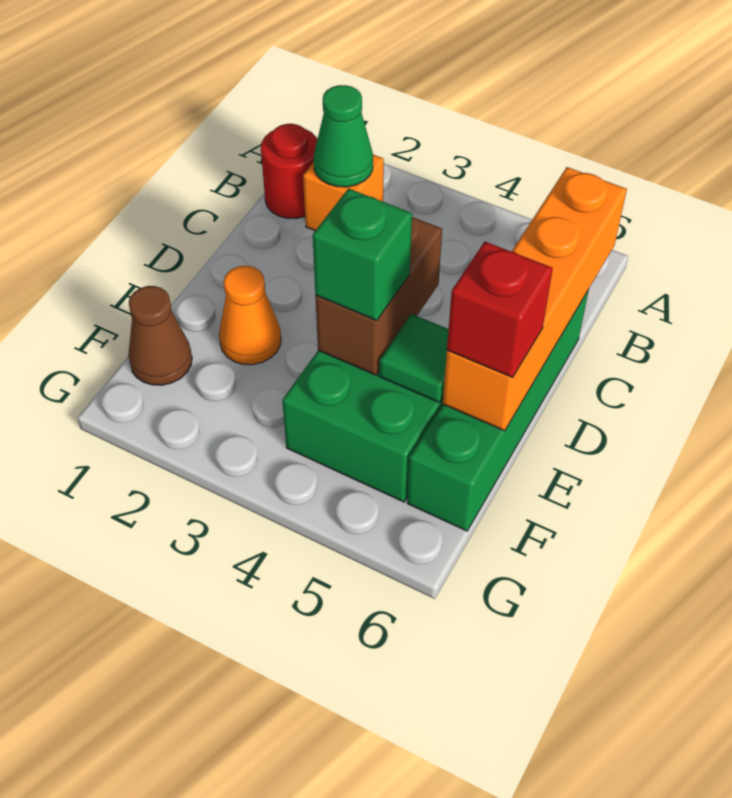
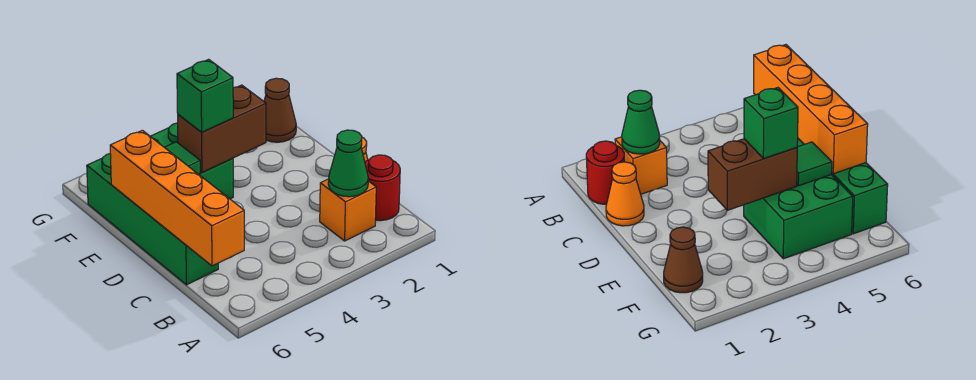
brown brick D4:E4 level 2 -> brown brick E3:E4 level 2
orange cone E2 level 1 -> orange cone C1 level 1
red brick E6 level 3 -> none

